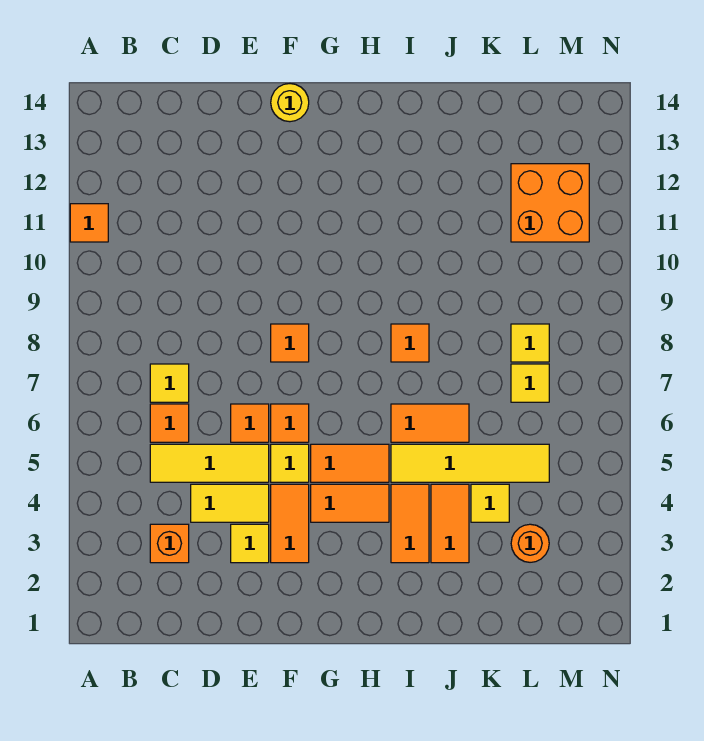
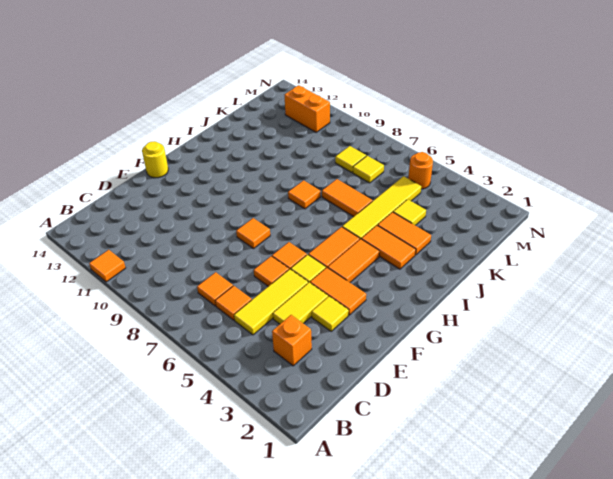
yellow tile C7 level 1 -> orange tile C7 level 1
orange tile I6:J6 level 1 -> orange tile J6:J7 level 1
orange round brick L3 level 1 -> orange round brick M5 level 1
orange brick L11:M12 level 1 -> orange brick M11:M12 level 1

